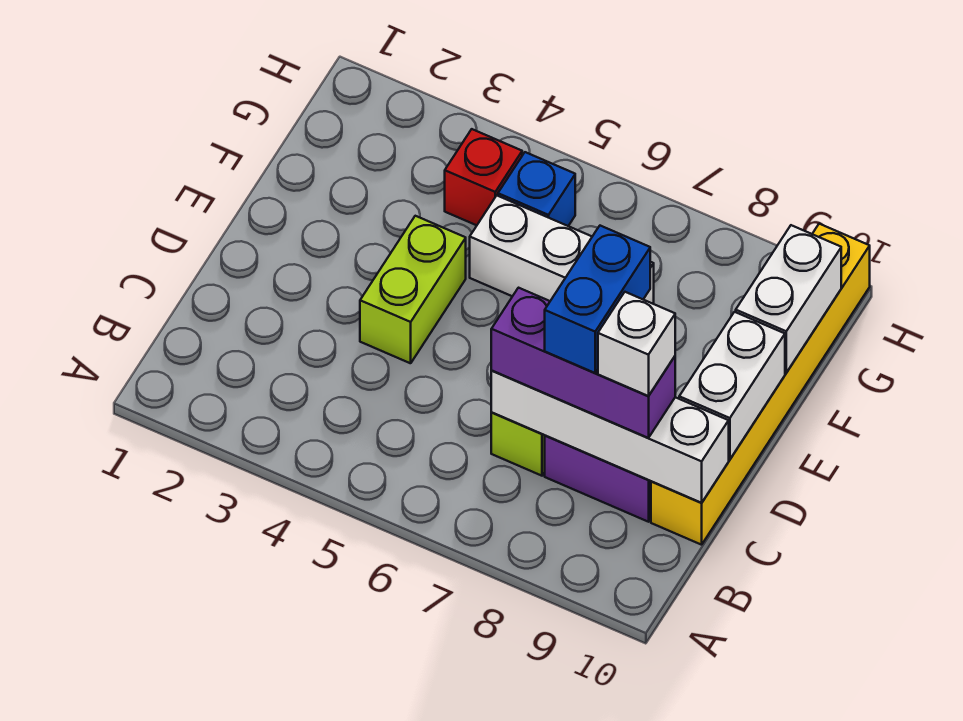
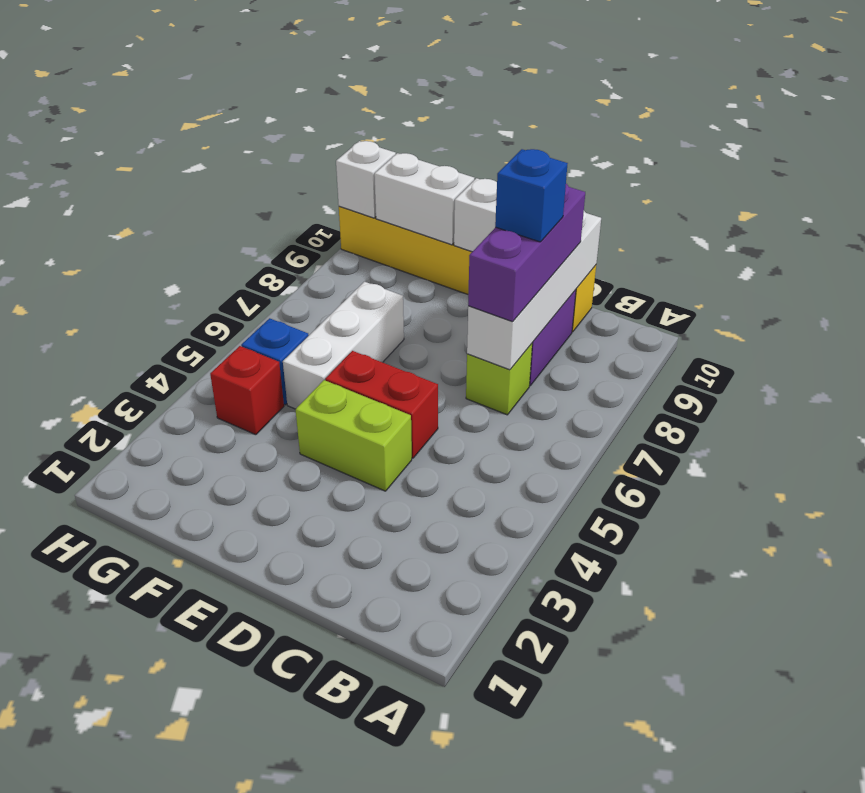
blue brick C8:D8 level 4 -> blue brick C8 level 4
white brick C9 level 4 -> white brick H10 level 2
none -> red brick D5:E5 level 1

